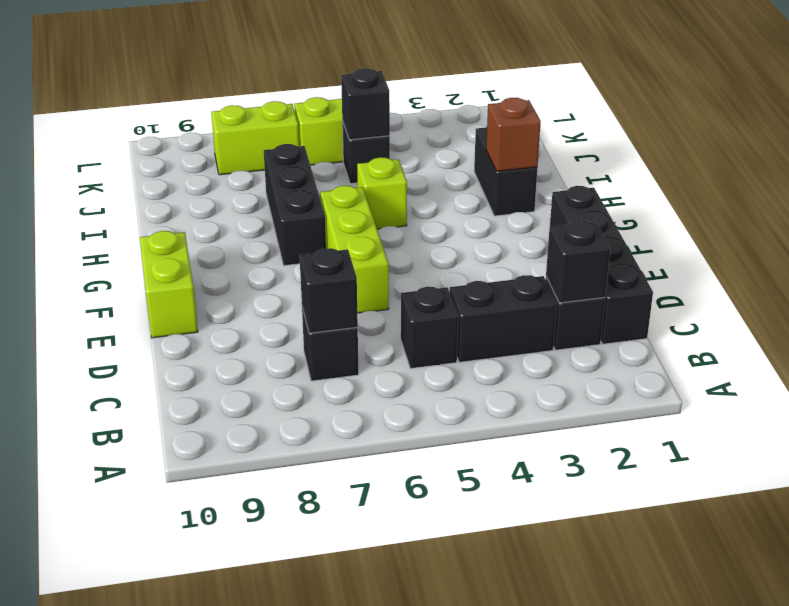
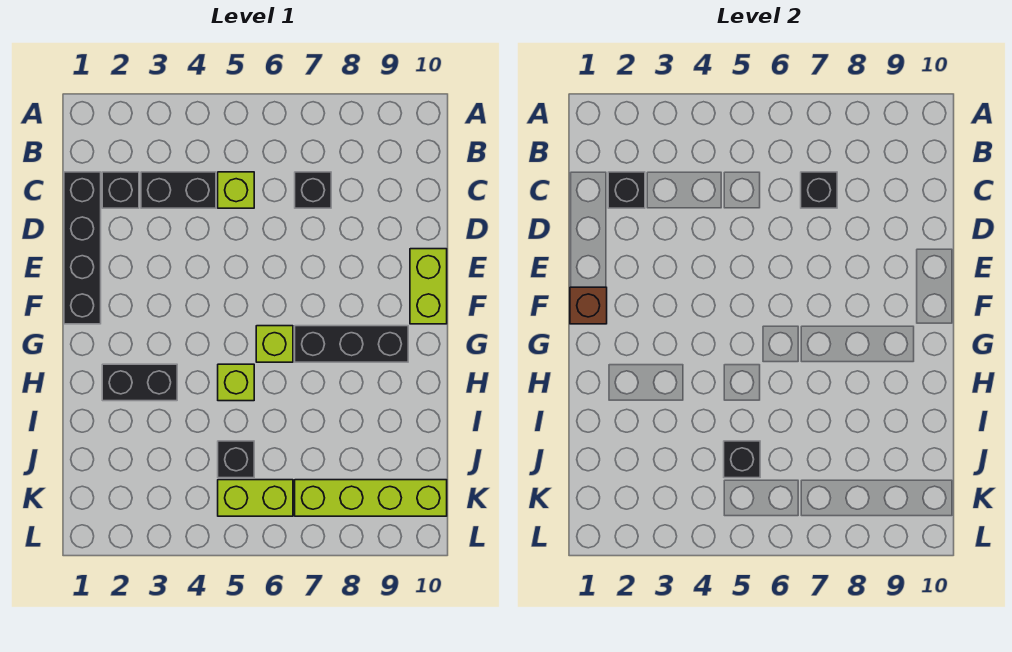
black brick C5 level 1 -> lime brick C5 level 1
lime brick E6:G6 level 1 -> lime brick G6 level 1
black brick G7:I7 level 1 -> black brick G7:G9 level 1
black brick H2:I2 level 1 -> black brick H2:H3 level 1
brown brick H2 level 2 -> brown brick F1 level 2
lime brick K7:K8 level 1 -> lime brick K7:K10 level 1

